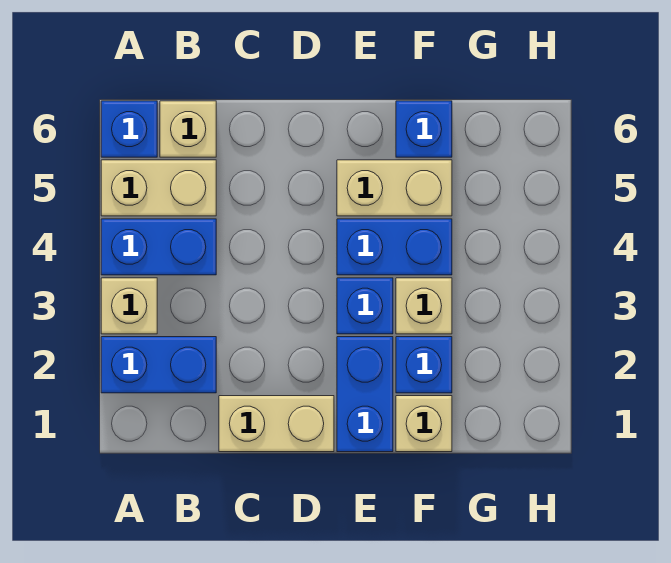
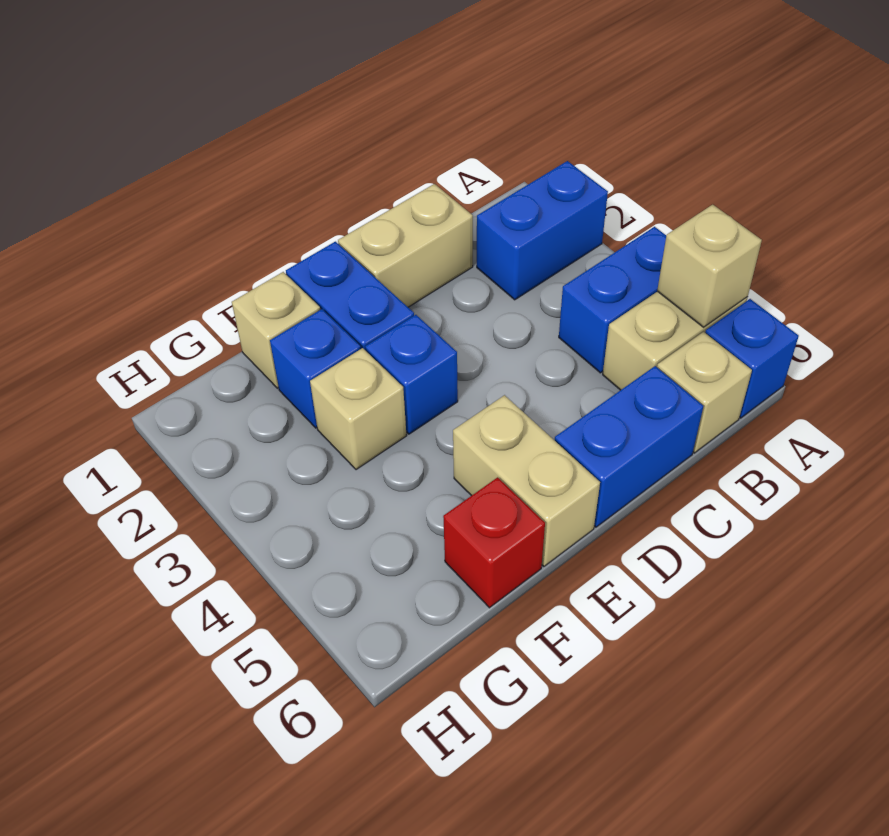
tan brick A3 level 1 -> tan brick A5 level 2
blue brick E4:F4 level 1 -> blue brick C6:D6 level 1
tan brick E5:F5 level 1 -> tan brick E5:E6 level 1
blue brick F6 level 1 -> red brick F6 level 1

